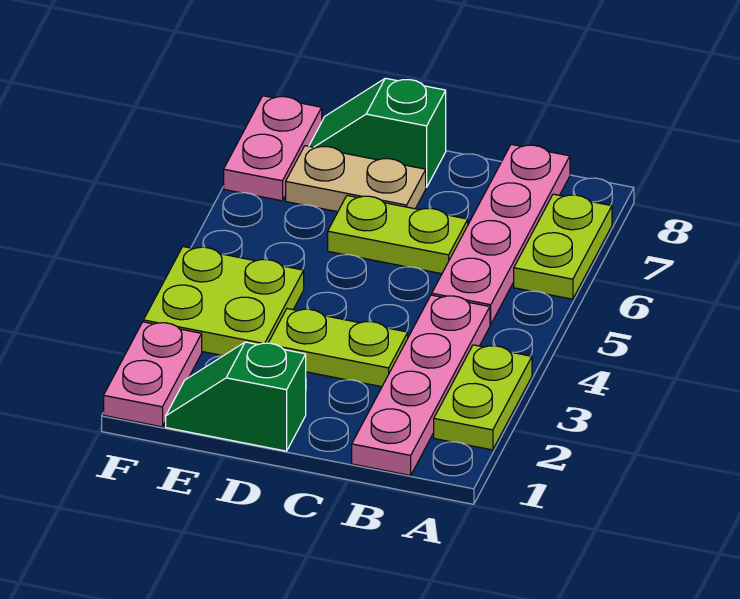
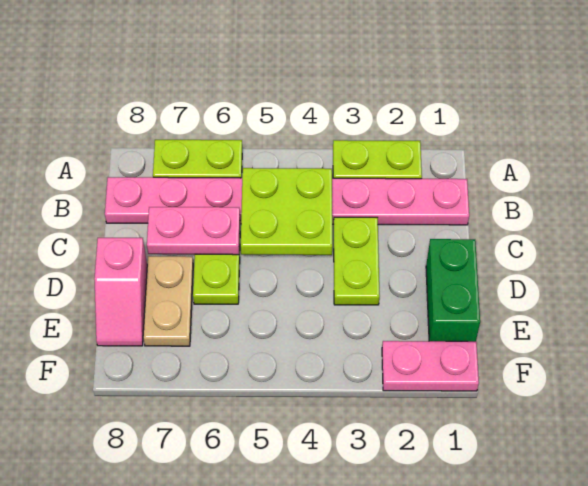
green slope D1:E1 level 1 top D -> green brick D1:E1 level 1
green slope D8:E8 level 1 top D -> pink slope D8:E8 level 1 top D
lime plate E3:F4 level 1 -> lime plate B4:C5 level 2
pink plate F7:F8 level 1 -> pink plate C6:C7 level 2

